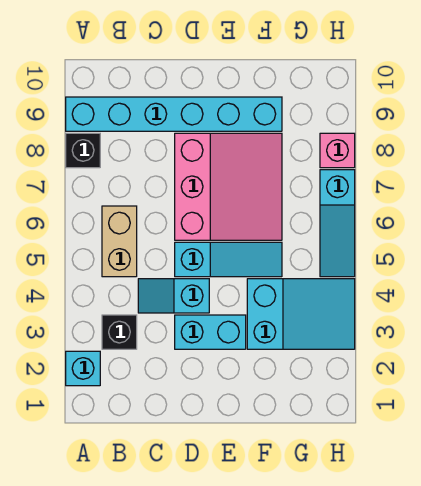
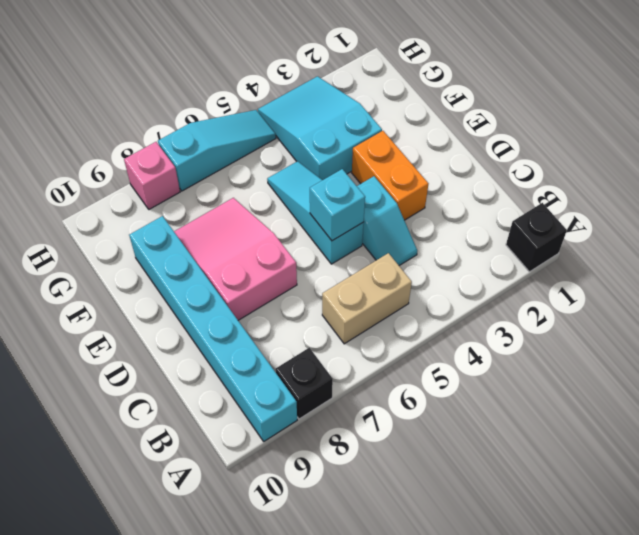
cyan brick A2 level 1 -> cyan brick D5 level 2
black brick B3 level 1 -> black brick A1 level 1
cyan brick D3:E3 level 1 -> orange brick D3:E3 level 1
pink slope D6:F8 level 1 top D -> pink slope D7:F8 level 1 top D

